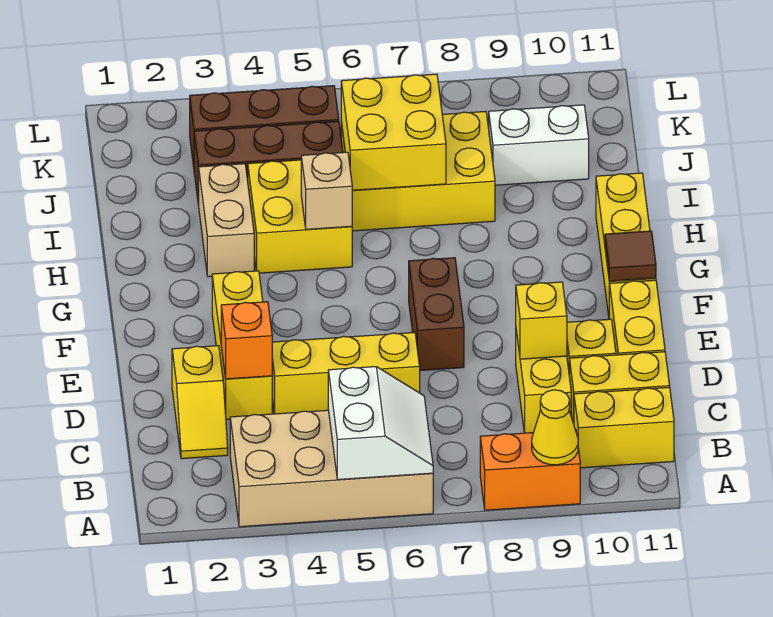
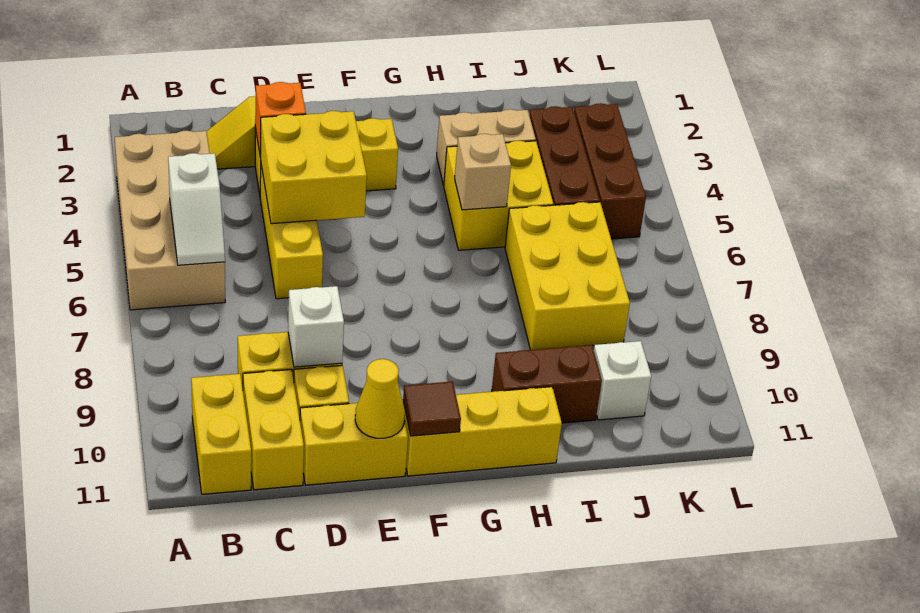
white slope A5:B6 level 2 top 5 -> white slope B5:B6 level 2 top 5
orange brick A8:A9 level 1 -> none
yellow cone A9 level 2 -> yellow cone E11 level 2
yellow brick D9 level 2 -> white brick D9 level 2
brown brick E7:F7 level 1 -> brown brick H10:I10 level 1
yellow brick I6:J7 level 2 -> yellow brick D4:E5 level 2
white brick J9:J10 level 1 -> white brick J10 level 1

